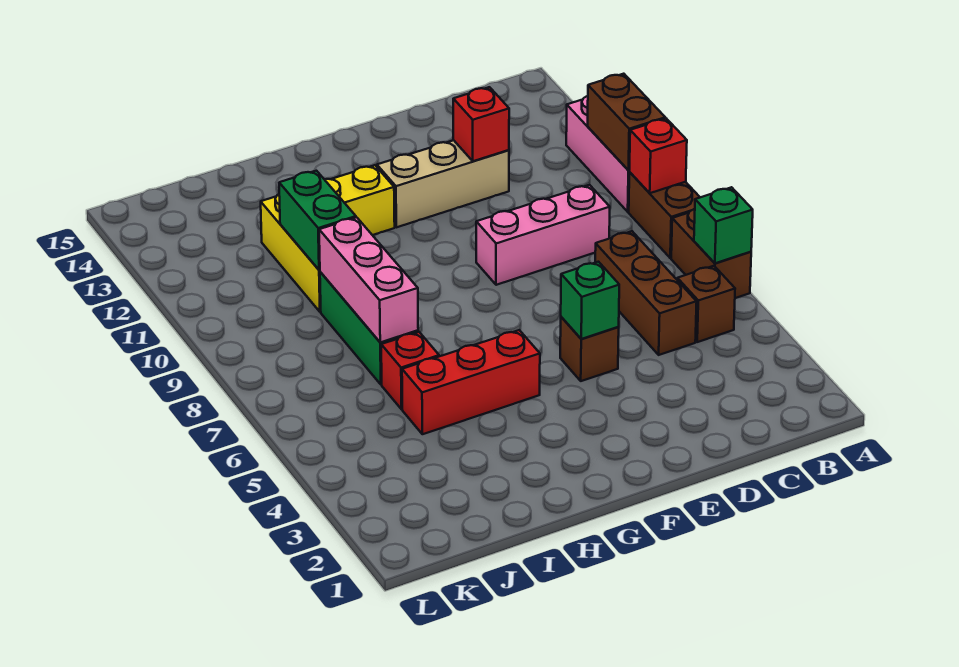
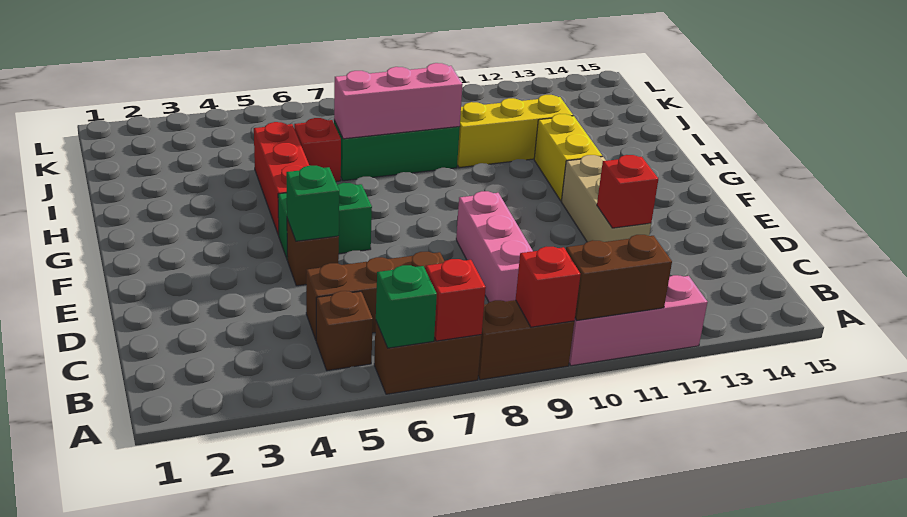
none -> red brick A7 level 2
green brick I10:I11 level 2 -> green brick F5:F6 level 1

